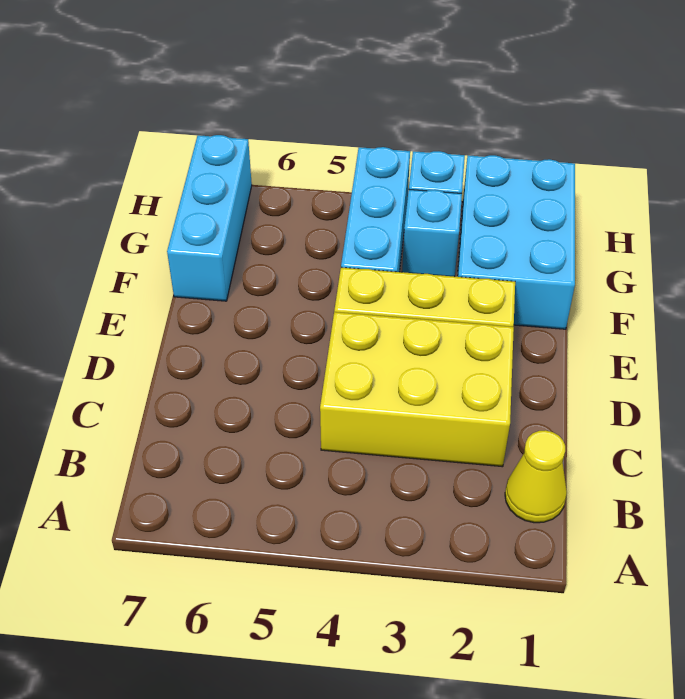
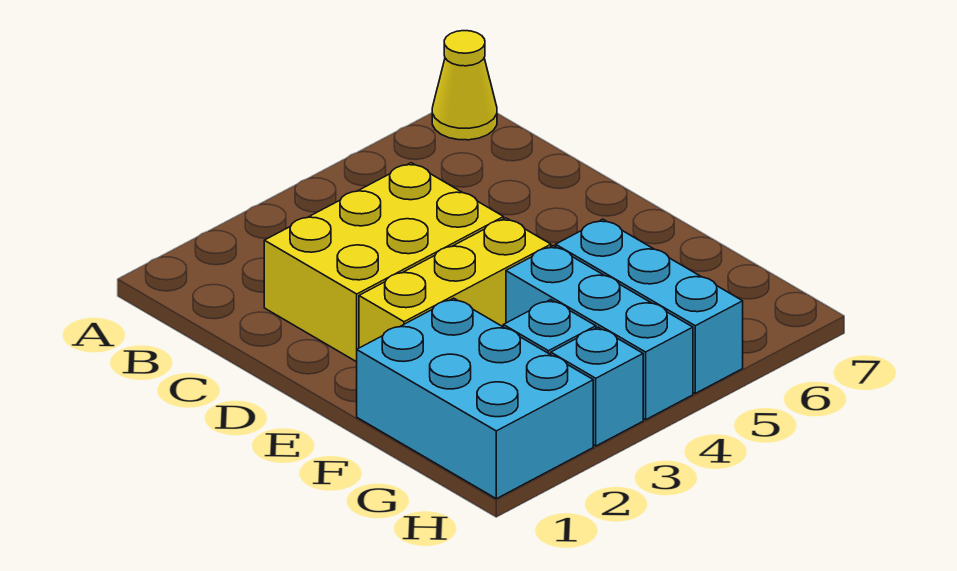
yellow cone B1 level 1 -> yellow cone A7 level 1
cyan brick F7:H7 level 1 -> cyan brick F5:H5 level 1

